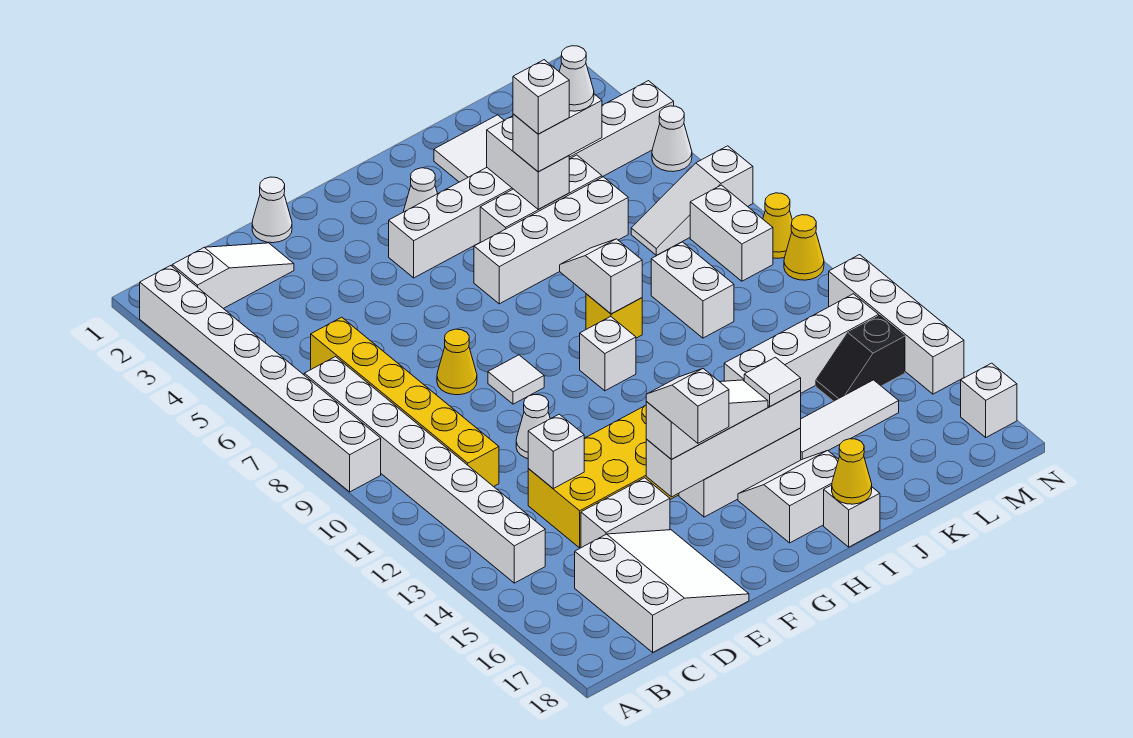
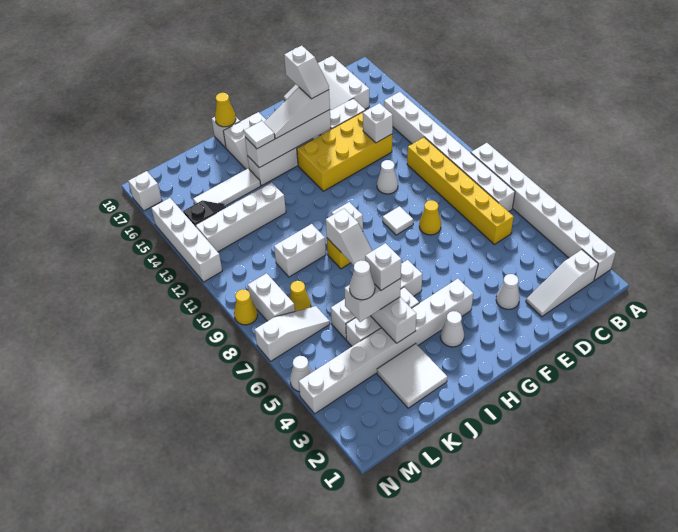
white cone E1 level 1 -> white cone E3 level 1
white brick K9:K10 level 1 -> white brick J10:K10 level 1
yellow cone N10 level 1 -> yellow cone L8 level 1

